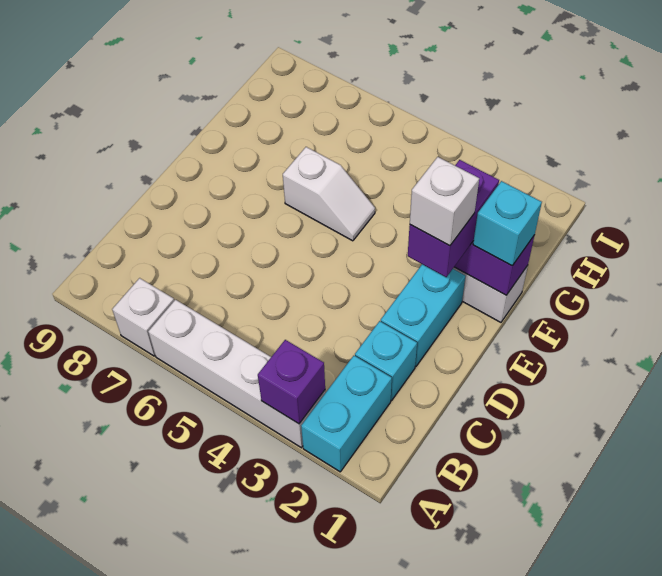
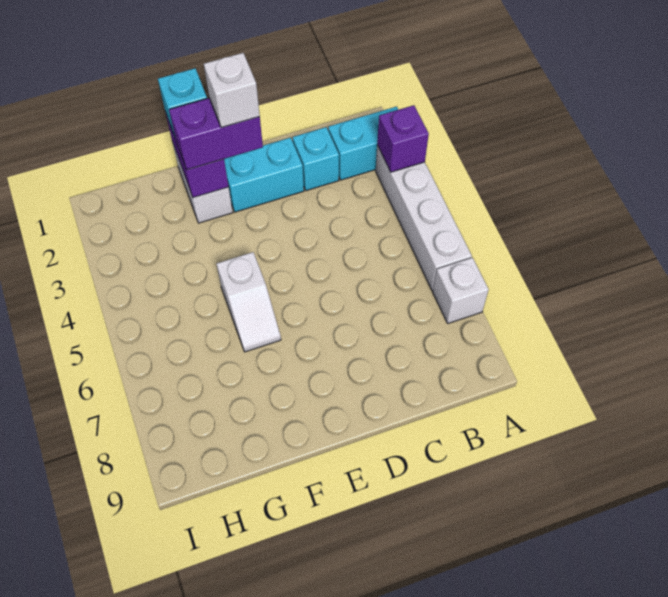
white slope F5:F6 level 1 top 6 -> white slope F5:F6 level 1 top 5

